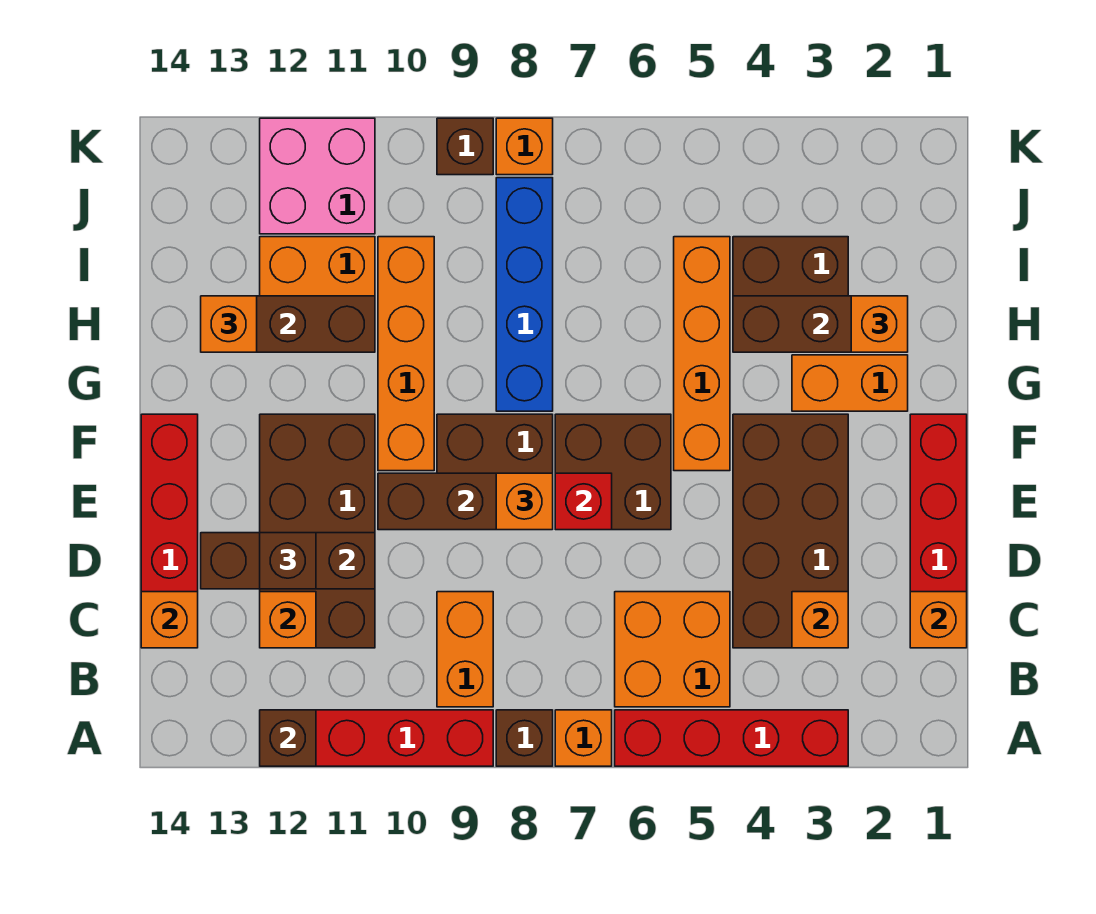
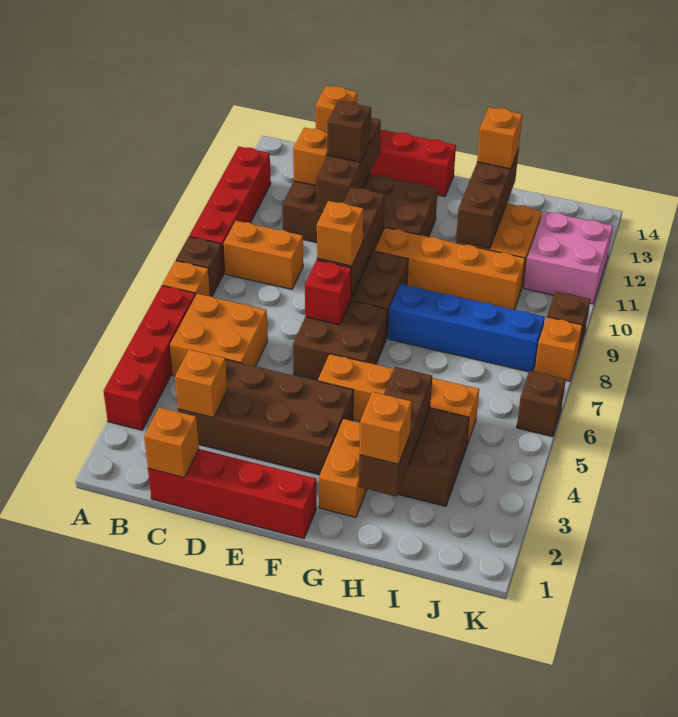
brown brick A12 level 2 -> brown brick K6 level 1

